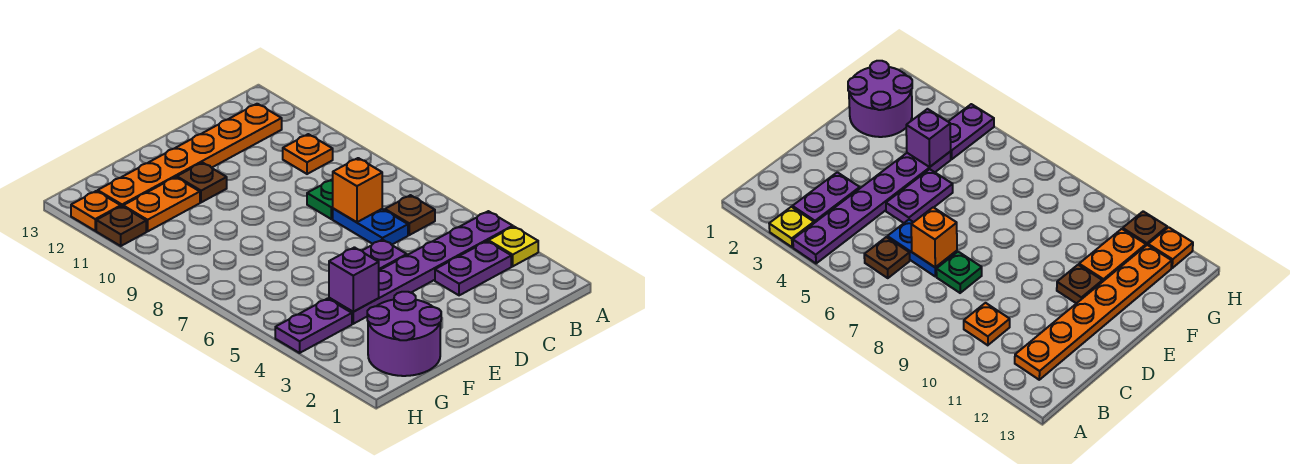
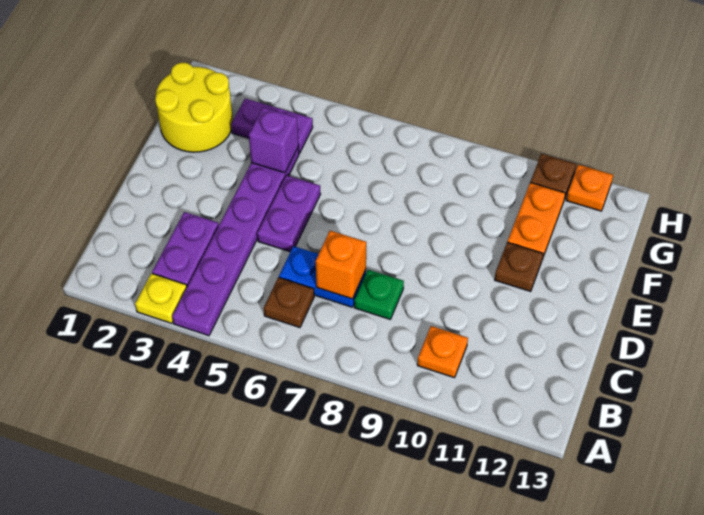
orange plate B12:G12 level 1 -> none
purple round brick F1:G2 level 1 -> yellow round brick F1:G2 level 1
purple plate G4:H4 level 1 -> purple plate G3:G4 level 1

